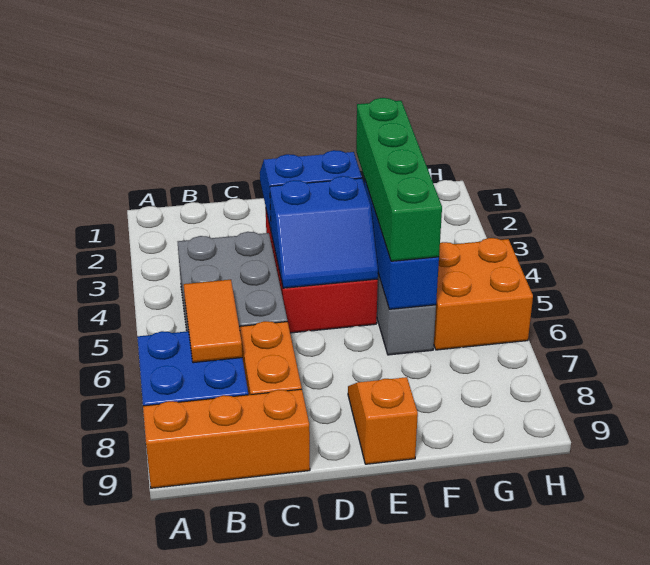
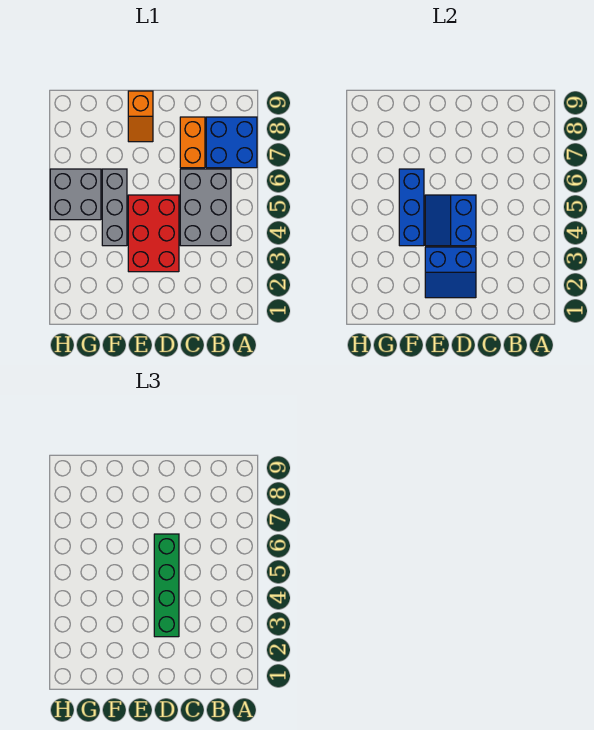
orange brick A9:C9 level 1 -> none
orange tile B6:B7 level 2 -> none
blue slope D4:E5 level 2 top 4 -> blue slope D4:E5 level 2 top D
green brick F3:F6 level 3 -> green brick D3:D6 level 3
orange brick G5:H6 level 1 -> grey brick G5:H6 level 1

